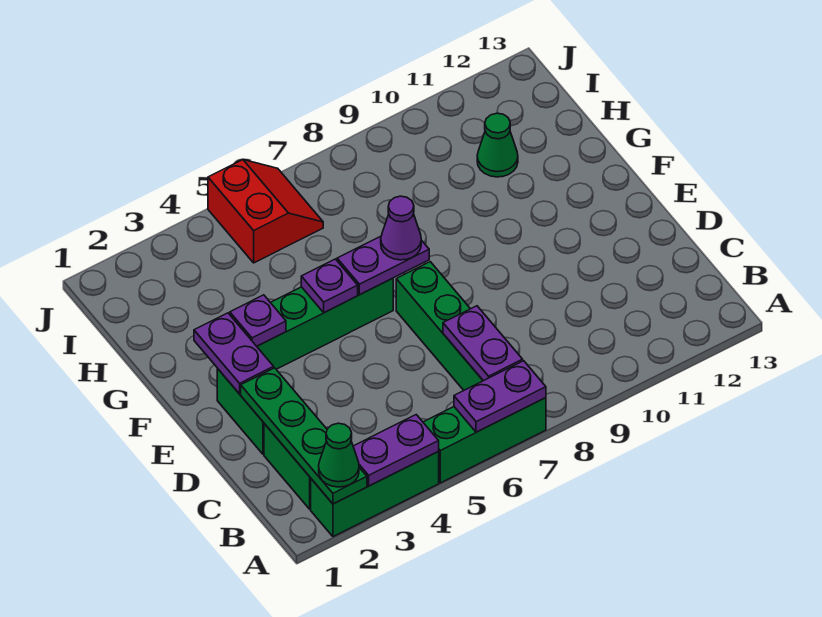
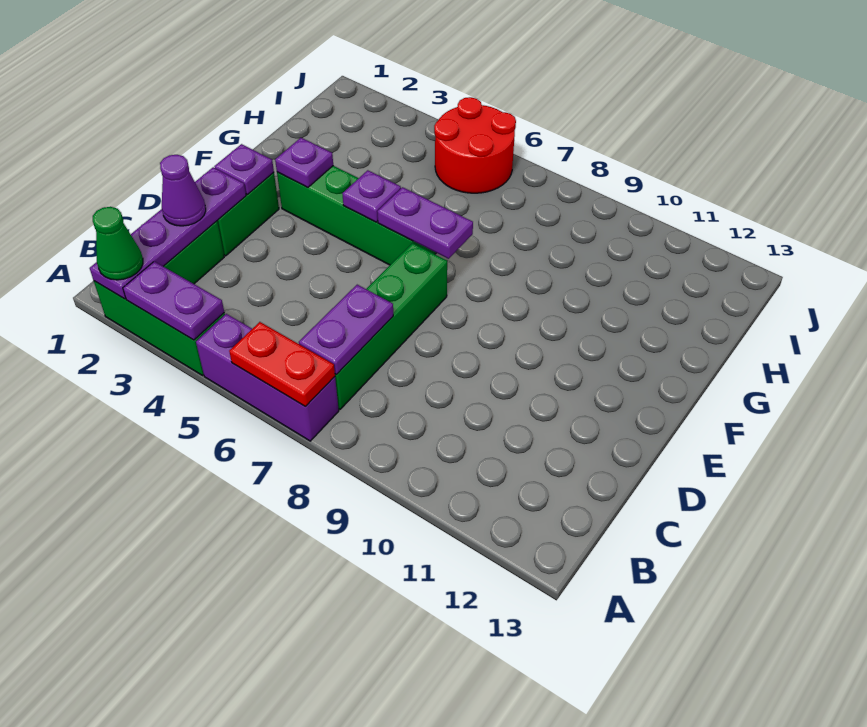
green plate A2:D2 level 2 -> purple plate A2:D2 level 2
green brick A5:A7 level 1 -> purple brick A5:A7 level 1
purple plate A6:A7 level 2 -> red plate A6:A7 level 2
purple plate E2:F2 level 2 -> purple plate E2 level 2
purple cone F7 level 3 -> purple cone C2 level 3
green cone H11 level 1 -> none
red slope I5:J6 level 1 top 5 -> red round brick I5:J6 level 1

